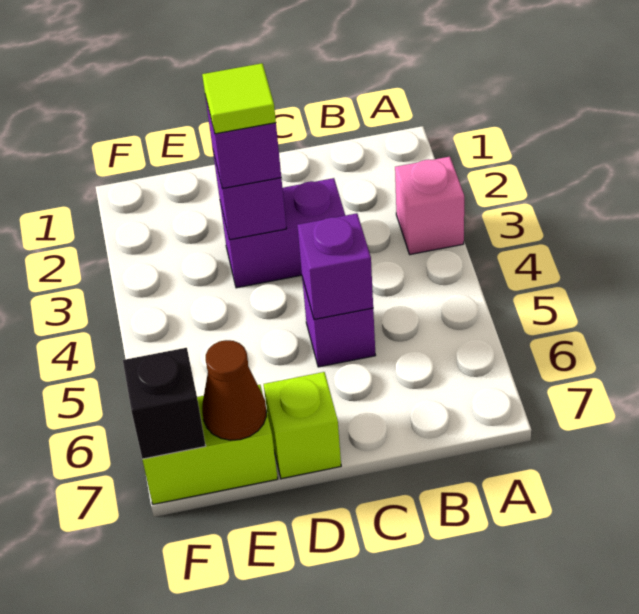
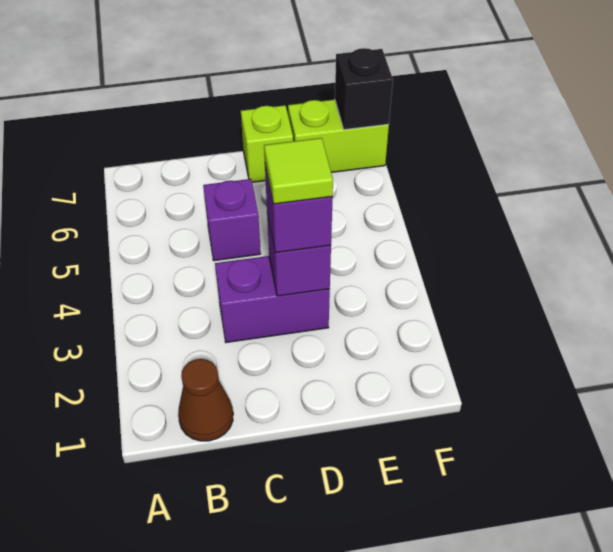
pink brick A3 level 1 -> none
purple brick C5 level 2 -> none
brown cone E7 level 2 -> brown cone B1 level 1

